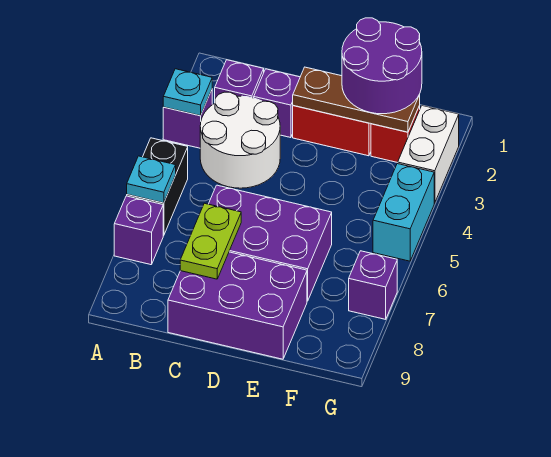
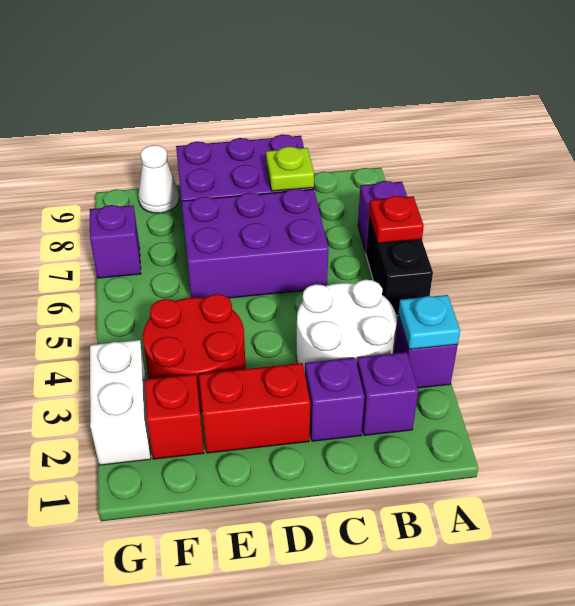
cyan plate A6 level 2 -> red plate A6 level 2
lime plate C7:C8 level 2 -> lime plate C8 level 2
brown plate D2:F2 level 2 -> none
purple round brick E1:F2 level 3 -> none
none -> red round brick E3:F4 level 1
none -> white cone F9 level 1
cyan brick G4:G5 level 1 -> none

